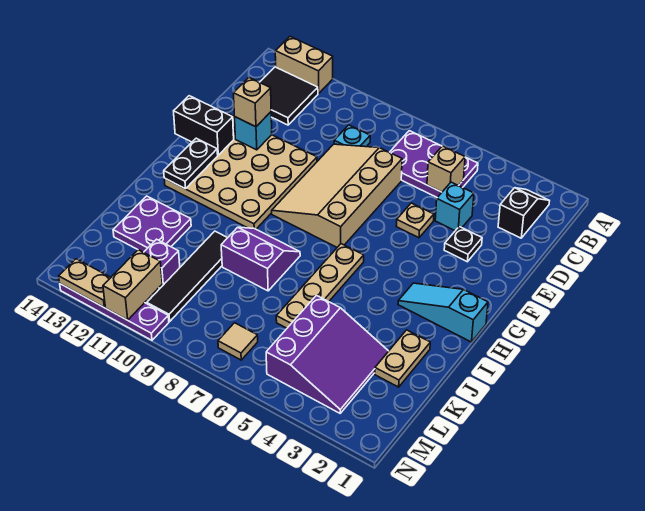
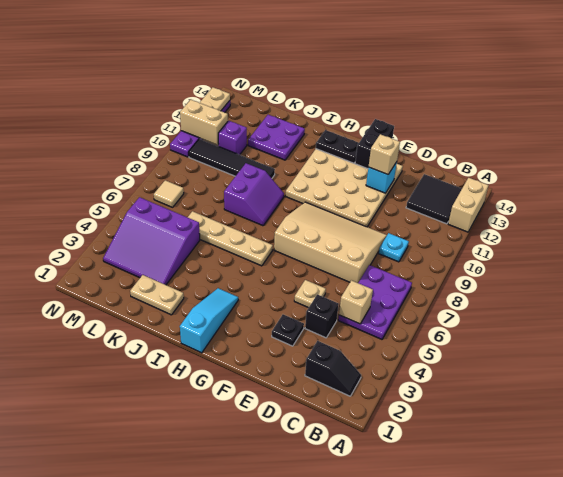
cyan brick D4 level 1 -> black brick D4 level 1

